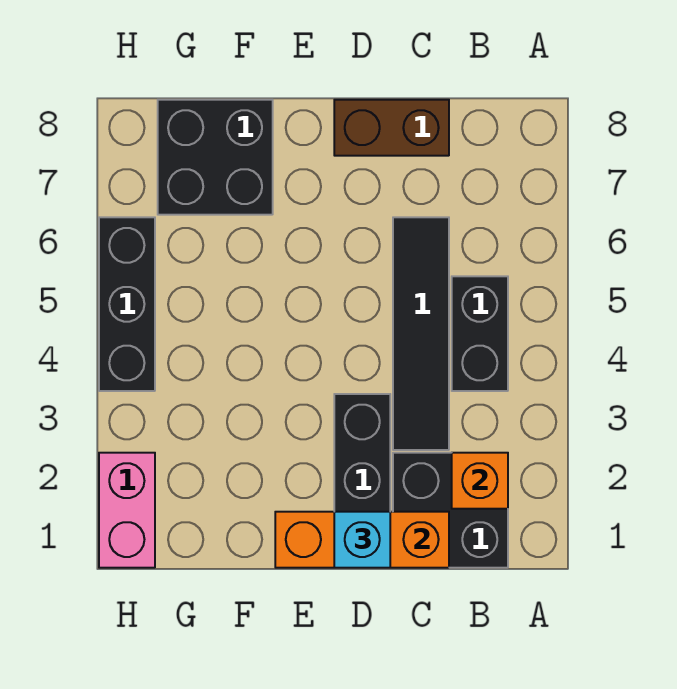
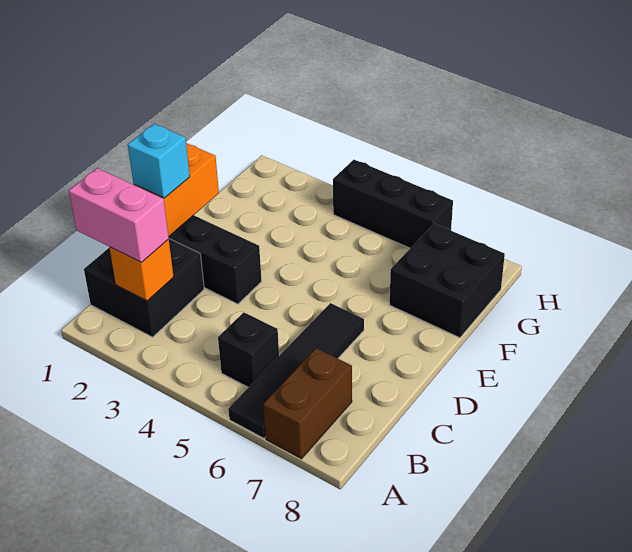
black brick B4:B5 level 1 -> black brick B5 level 1
black tile C3:C6 level 1 -> black tile A6:D6 level 1
brown brick C8:D8 level 1 -> brown brick A7:B7 level 1
pink brick H1:H2 level 1 -> pink brick B1:B2 level 3

